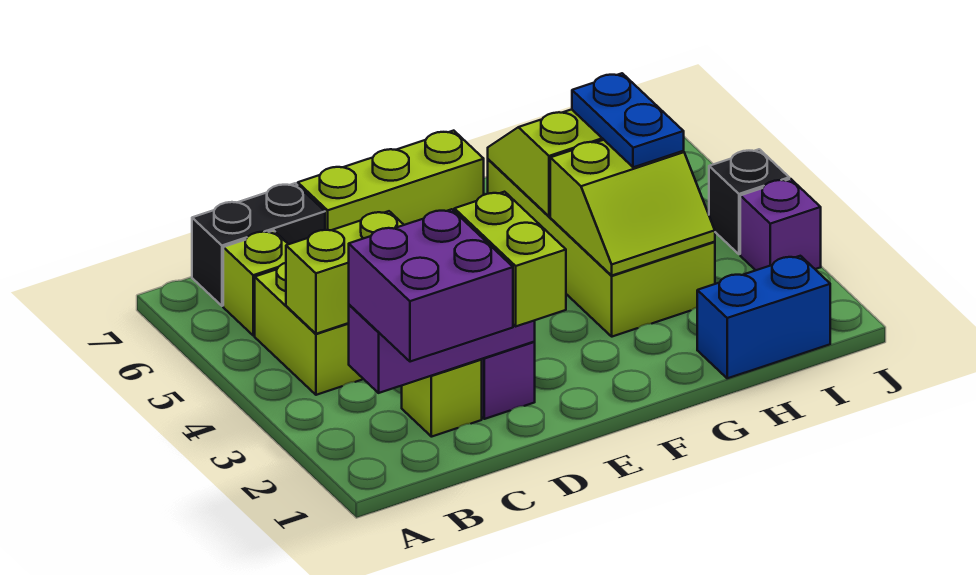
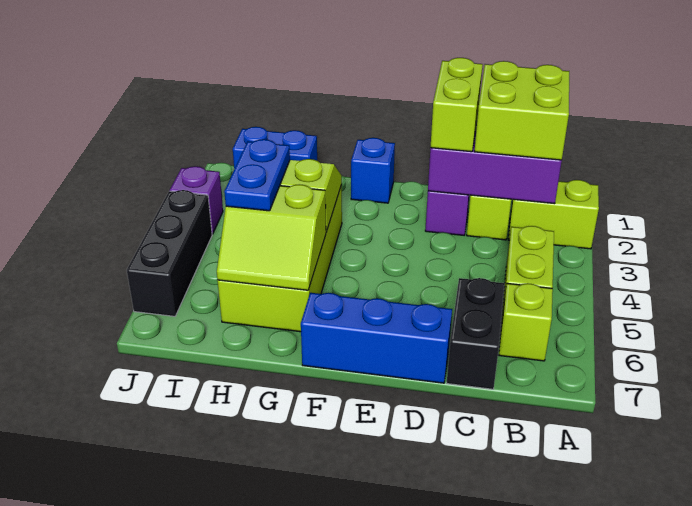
purple brick B1:C2 level 3 -> lime brick B1:C2 level 3
lime brick B4:C4 level 2 -> lime brick A2:B2 level 1
black brick B7:C7 level 1 -> black brick C6:C7 level 1
lime brick D7:F7 level 1 -> blue brick D7:F7 level 1
none -> blue brick F1 level 1
black brick J4 level 1 -> black brick J4:J6 level 1

